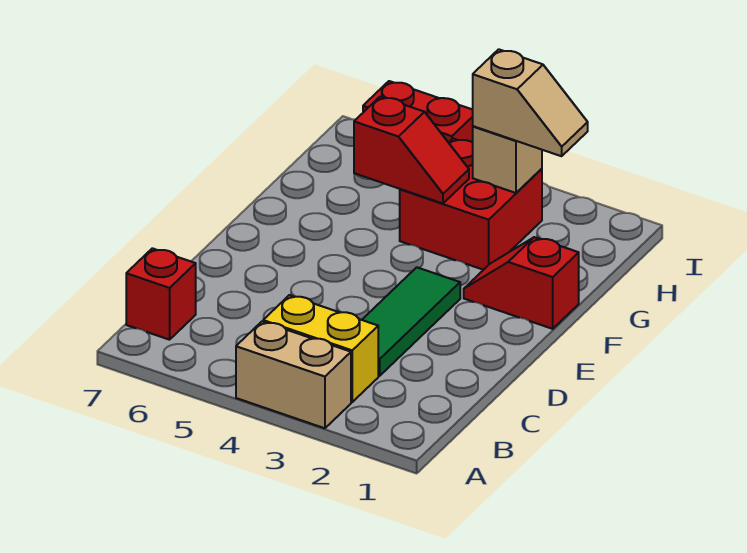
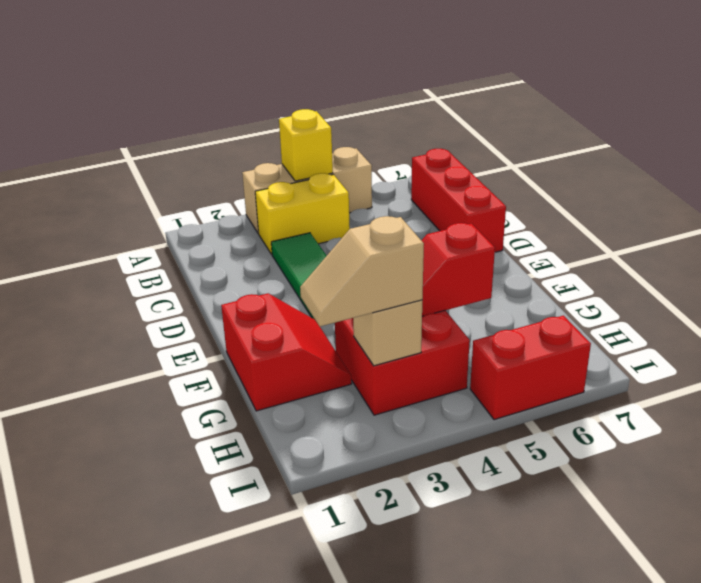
tan brick A3:A4 level 1 -> tan brick A3:A5 level 1
none -> yellow brick A4 level 2
red brick B7 level 1 -> red brick B7:D7 level 1
red slope F1:F2 level 1 top 1 -> red slope F1:G2 level 1 top 1

